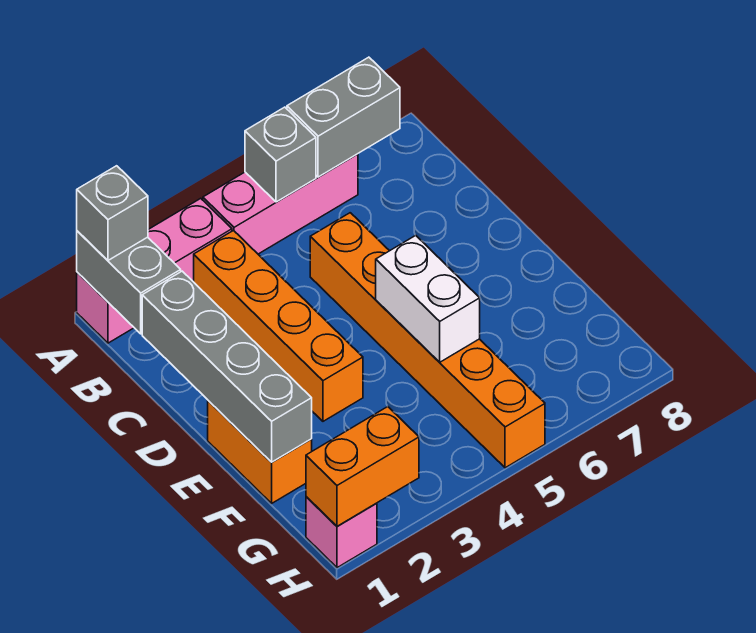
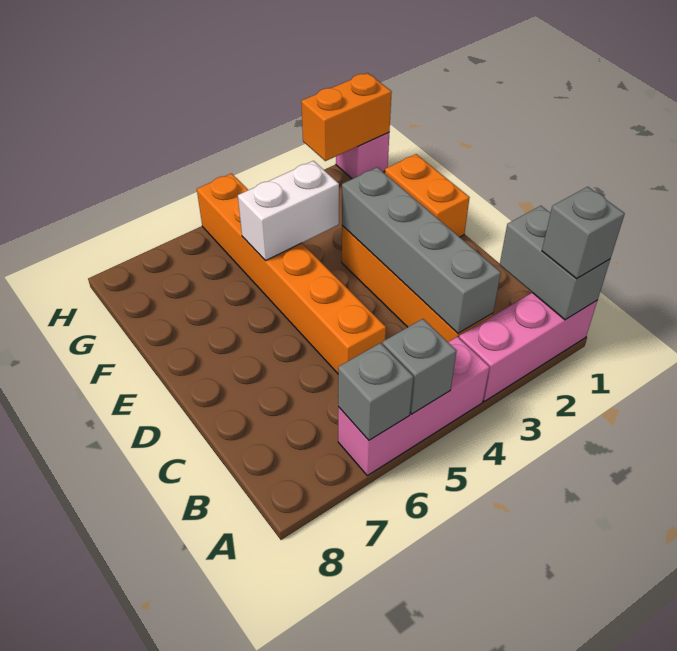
grey brick A6:A7 level 2 -> grey brick A6 level 2
grey brick C1:F1 level 2 -> grey brick B3:E3 level 2
white brick E5:F5 level 2 -> white brick F4:F5 level 2

